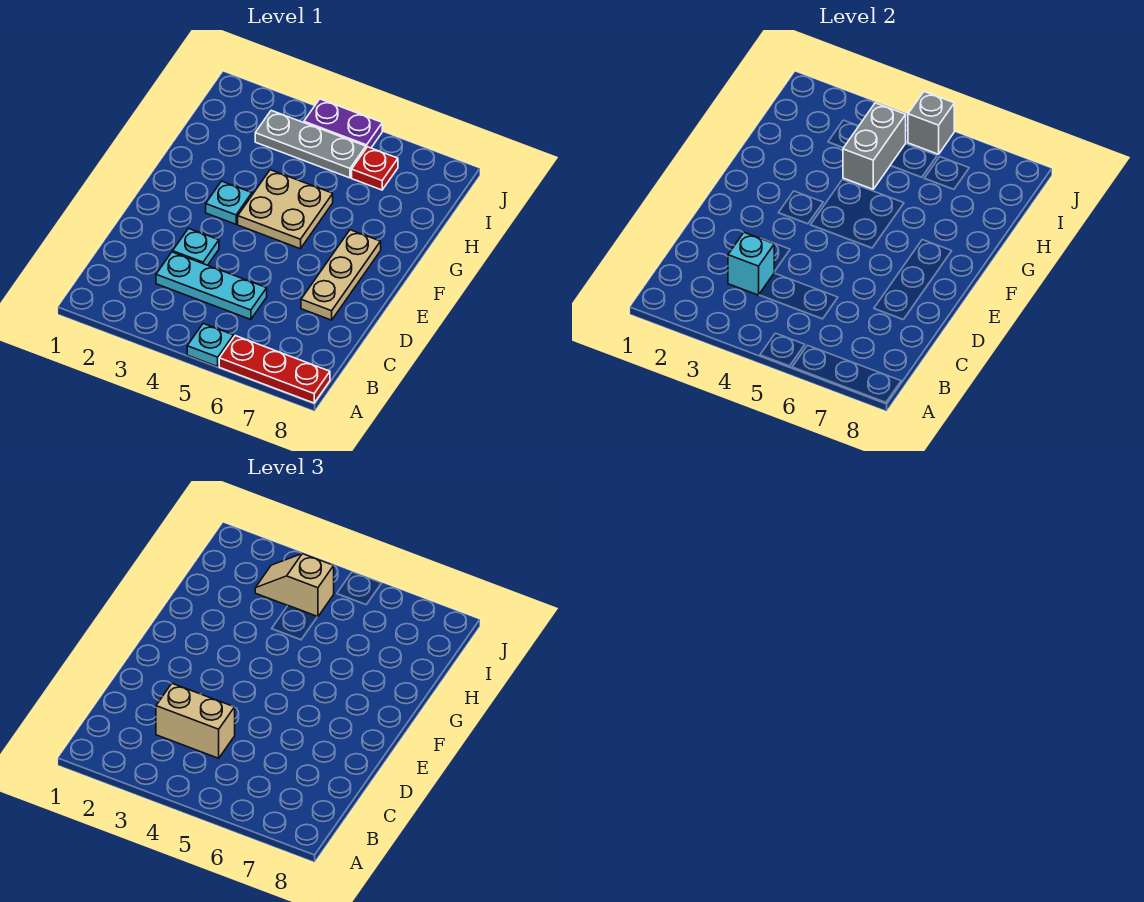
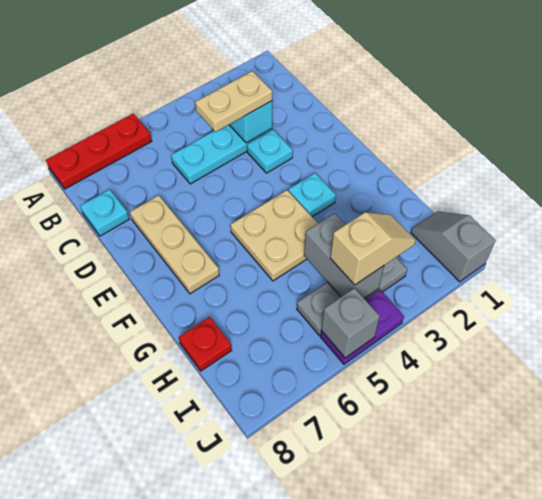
cyan plate A5 level 1 -> cyan plate C8 level 1
tan brick C3:C4 level 3 -> tan plate C3:C4 level 3
none -> grey slope I1:J1 level 1 top J
red plate I6 level 1 -> red plate H8 level 1

